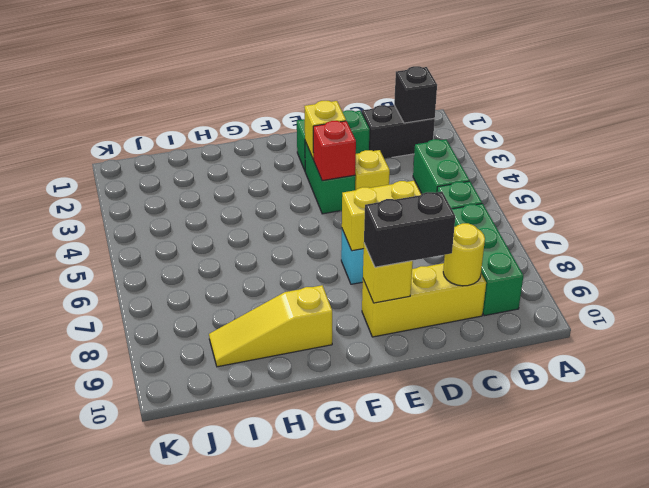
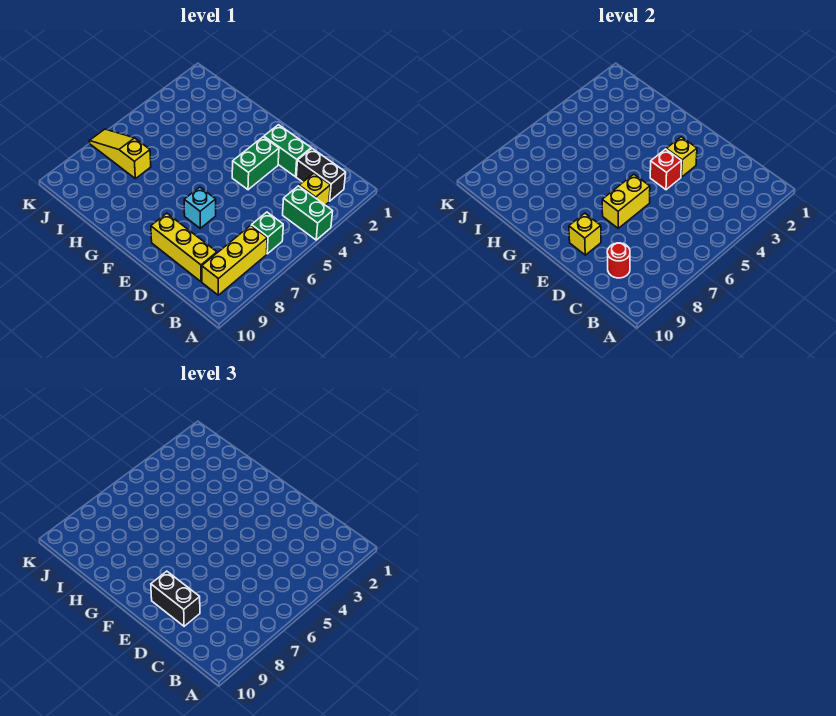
black brick B2 level 2 -> none
green brick B4:B5 level 1 -> green brick A4:B4 level 1
green brick B7:B9 level 1 -> yellow brick B7:B9 level 1
yellow round brick C9 level 2 -> red round brick C9 level 2
yellow brick D4 level 1 -> yellow brick B3 level 1
yellow brick D7:E7 level 2 -> yellow brick E6:E7 level 2
yellow slope G9:I9 level 1 top G -> yellow slope I7:K7 level 1 top I

